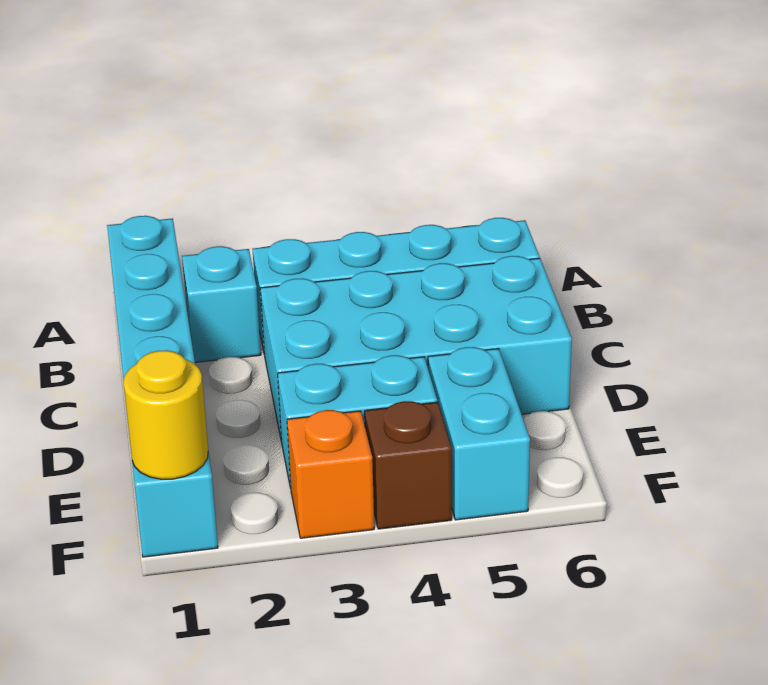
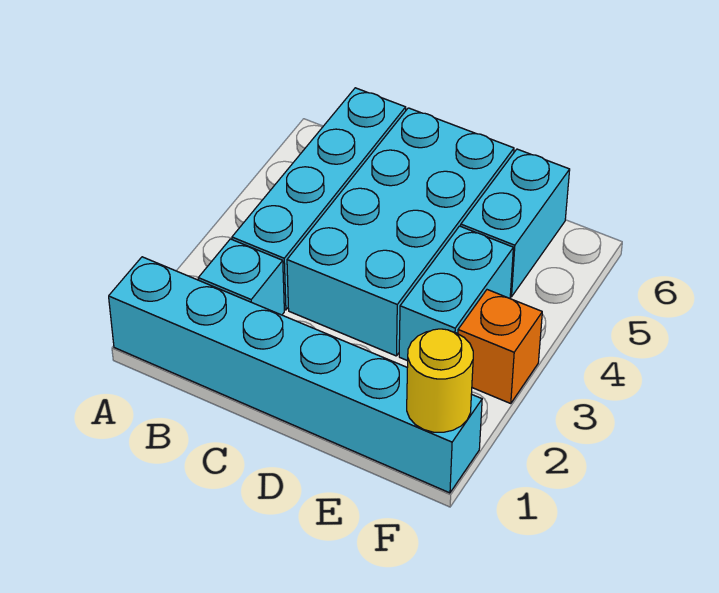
cyan brick E5:F5 level 1 -> cyan brick E5:E6 level 1
brown brick F4 level 1 -> none

